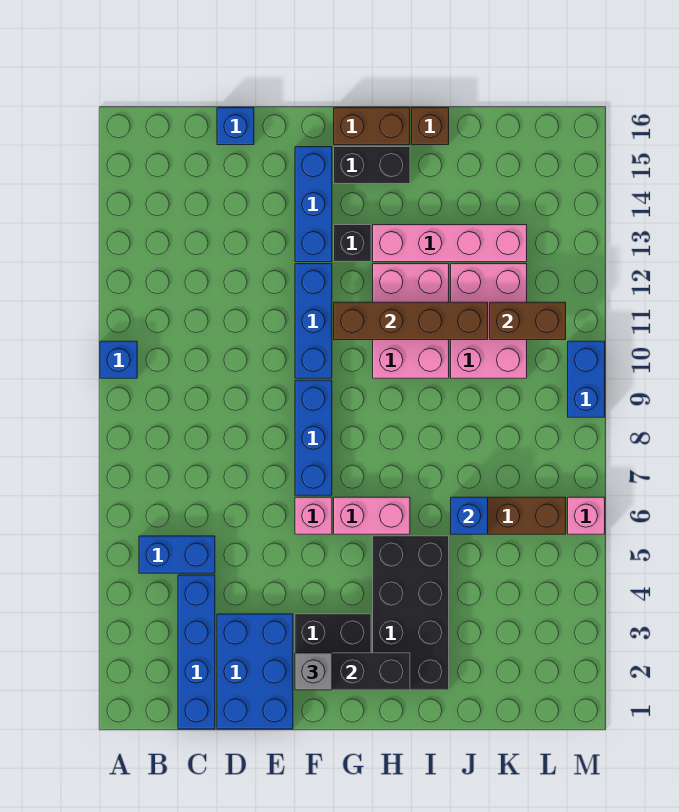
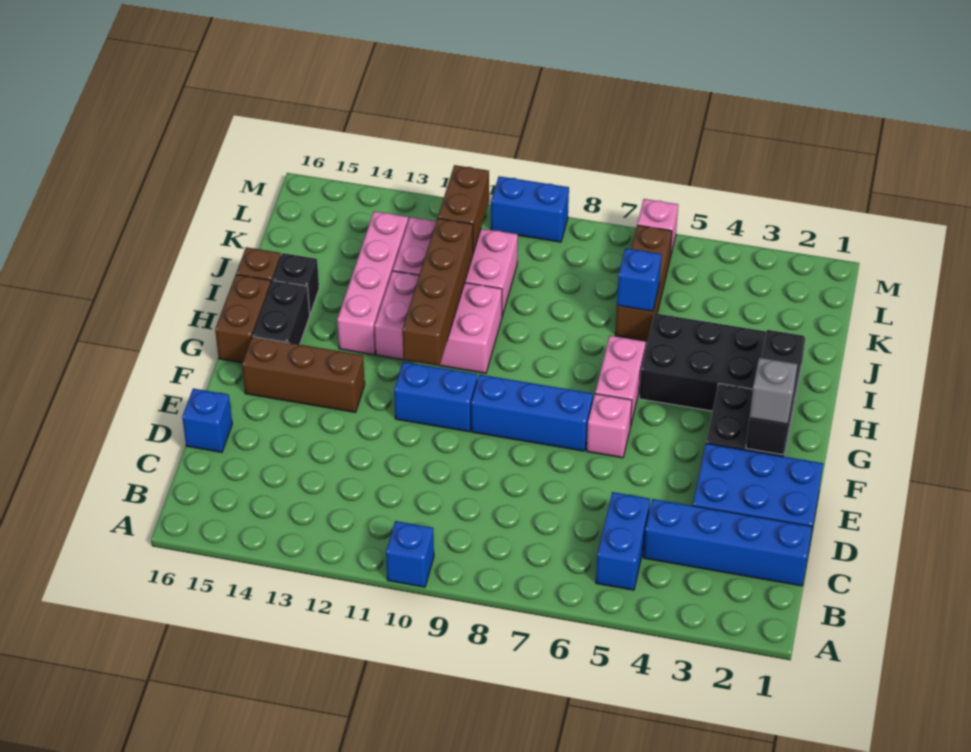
blue brick F10:F12 level 1 -> blue brick F10:F11 level 1
blue brick F13:F15 level 1 -> brown brick F13:F15 level 1
black brick G13 level 1 -> black brick I15 level 1

